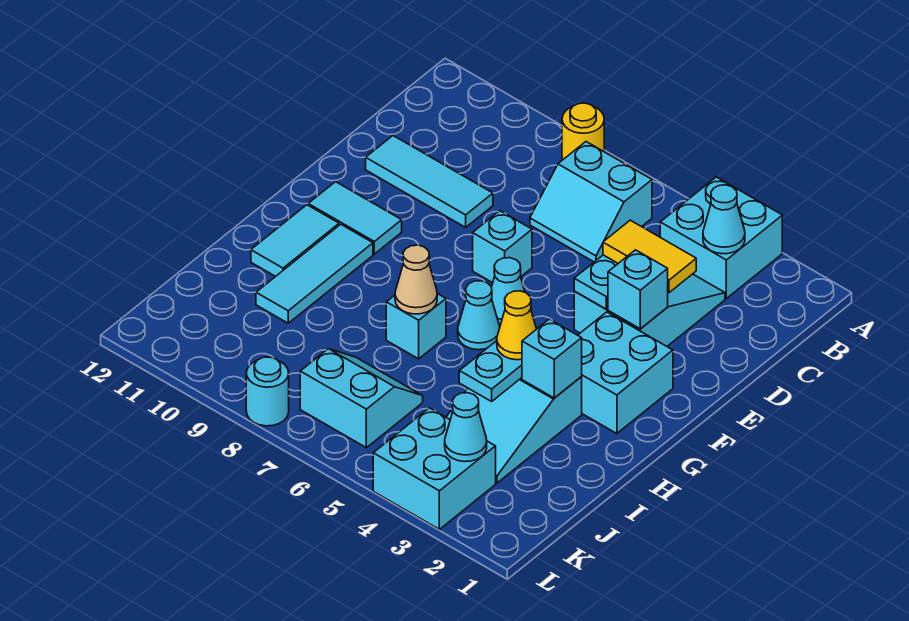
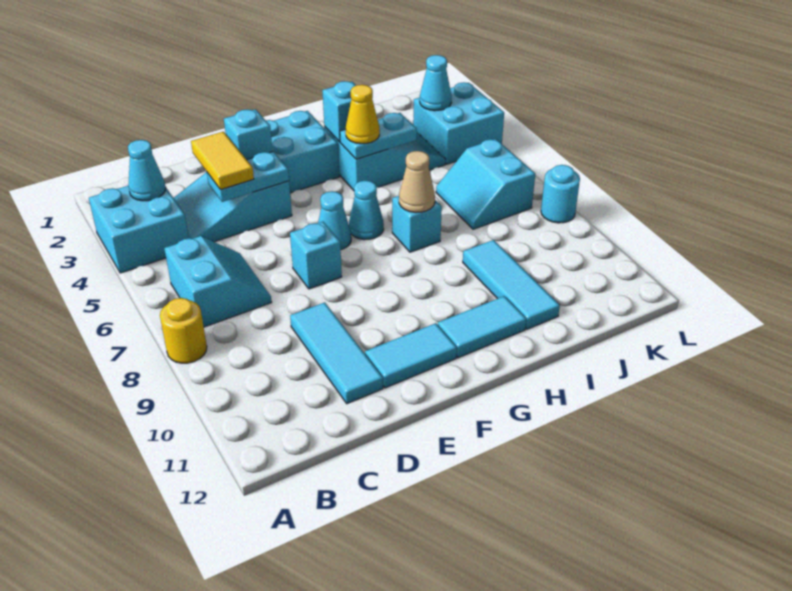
cyan tile F10:F11 level 1 -> cyan tile E11:F11 level 1
cyan tile G10:I10 level 1 -> cyan tile I9:I11 level 1

